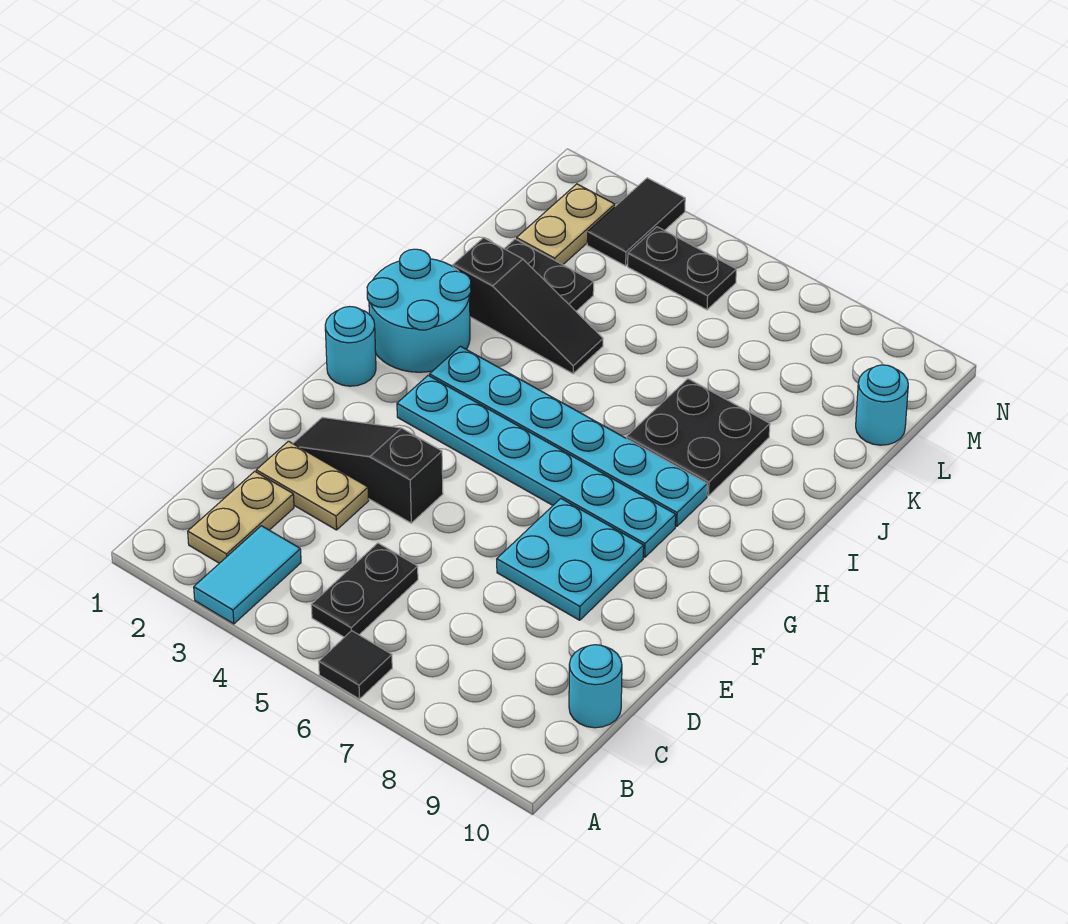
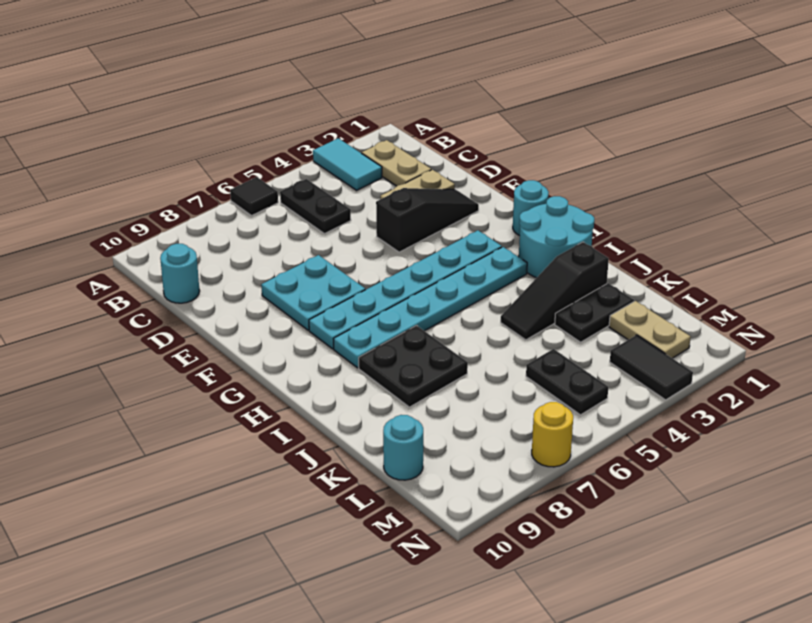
black plate M4:M5 level 1 -> black plate L5:M5 level 1
none -> yellow round brick N7 level 1

